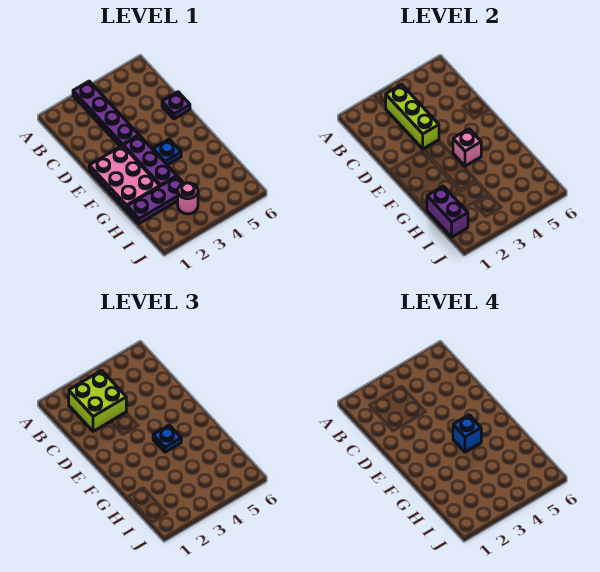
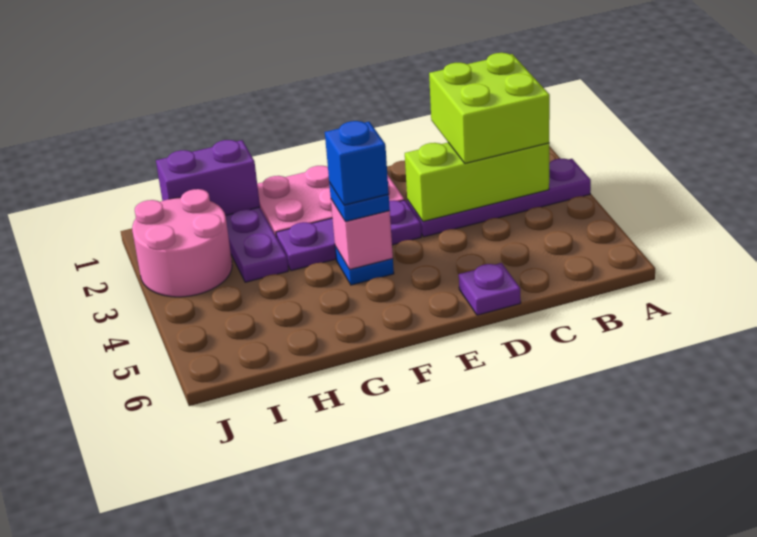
pink round brick I3 level 1 -> pink round brick I2:J3 level 1

